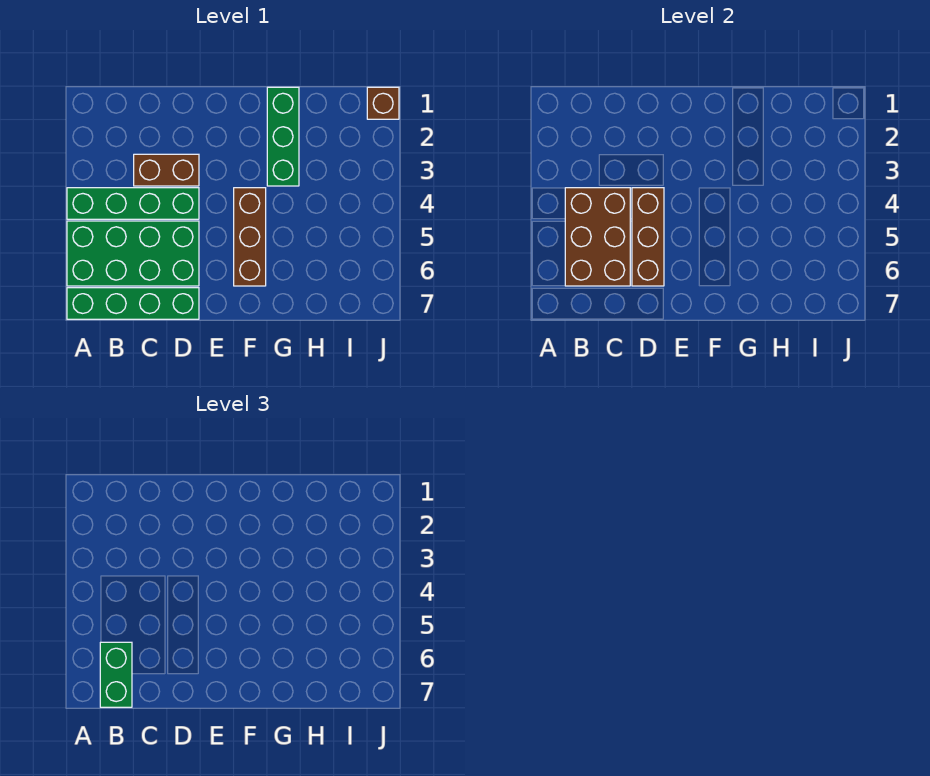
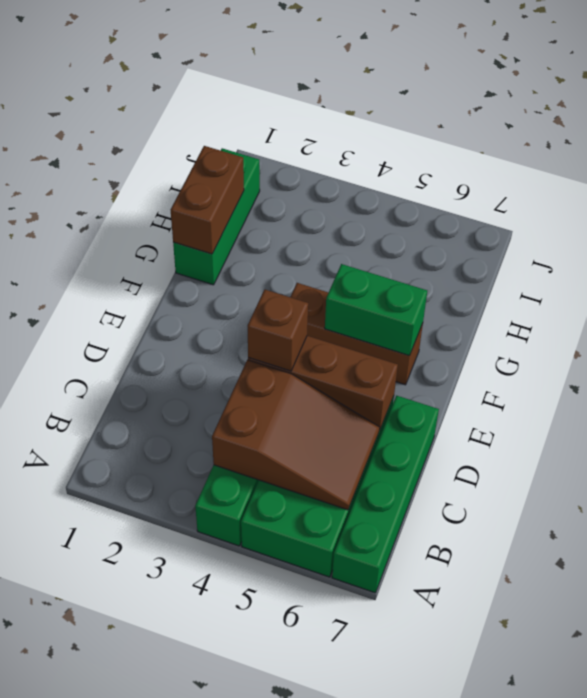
brown brick B4:C6 level 2 -> brown slope B4:C6 level 2 top 4
green brick B6:B7 level 3 -> green brick F5:F6 level 2
brown brick C3:D3 level 1 -> brown brick G1:H1 level 2
green brick G1:G3 level 1 -> green brick G1:I1 level 1
brown brick J1 level 1 -> brown brick D4 level 3

